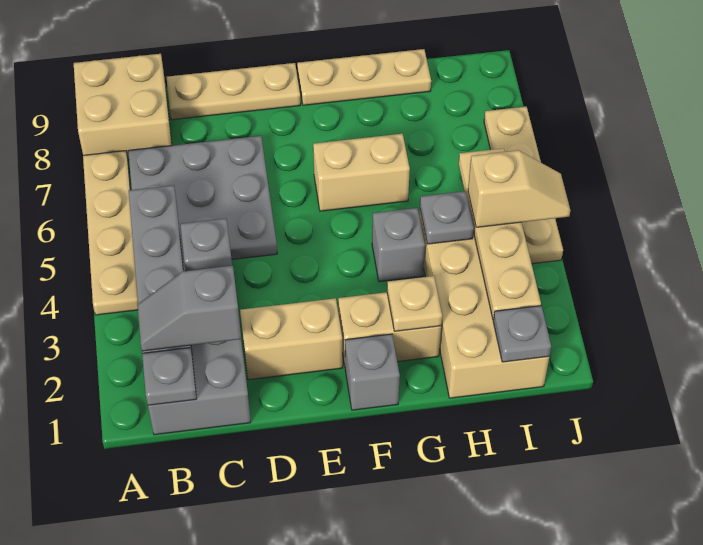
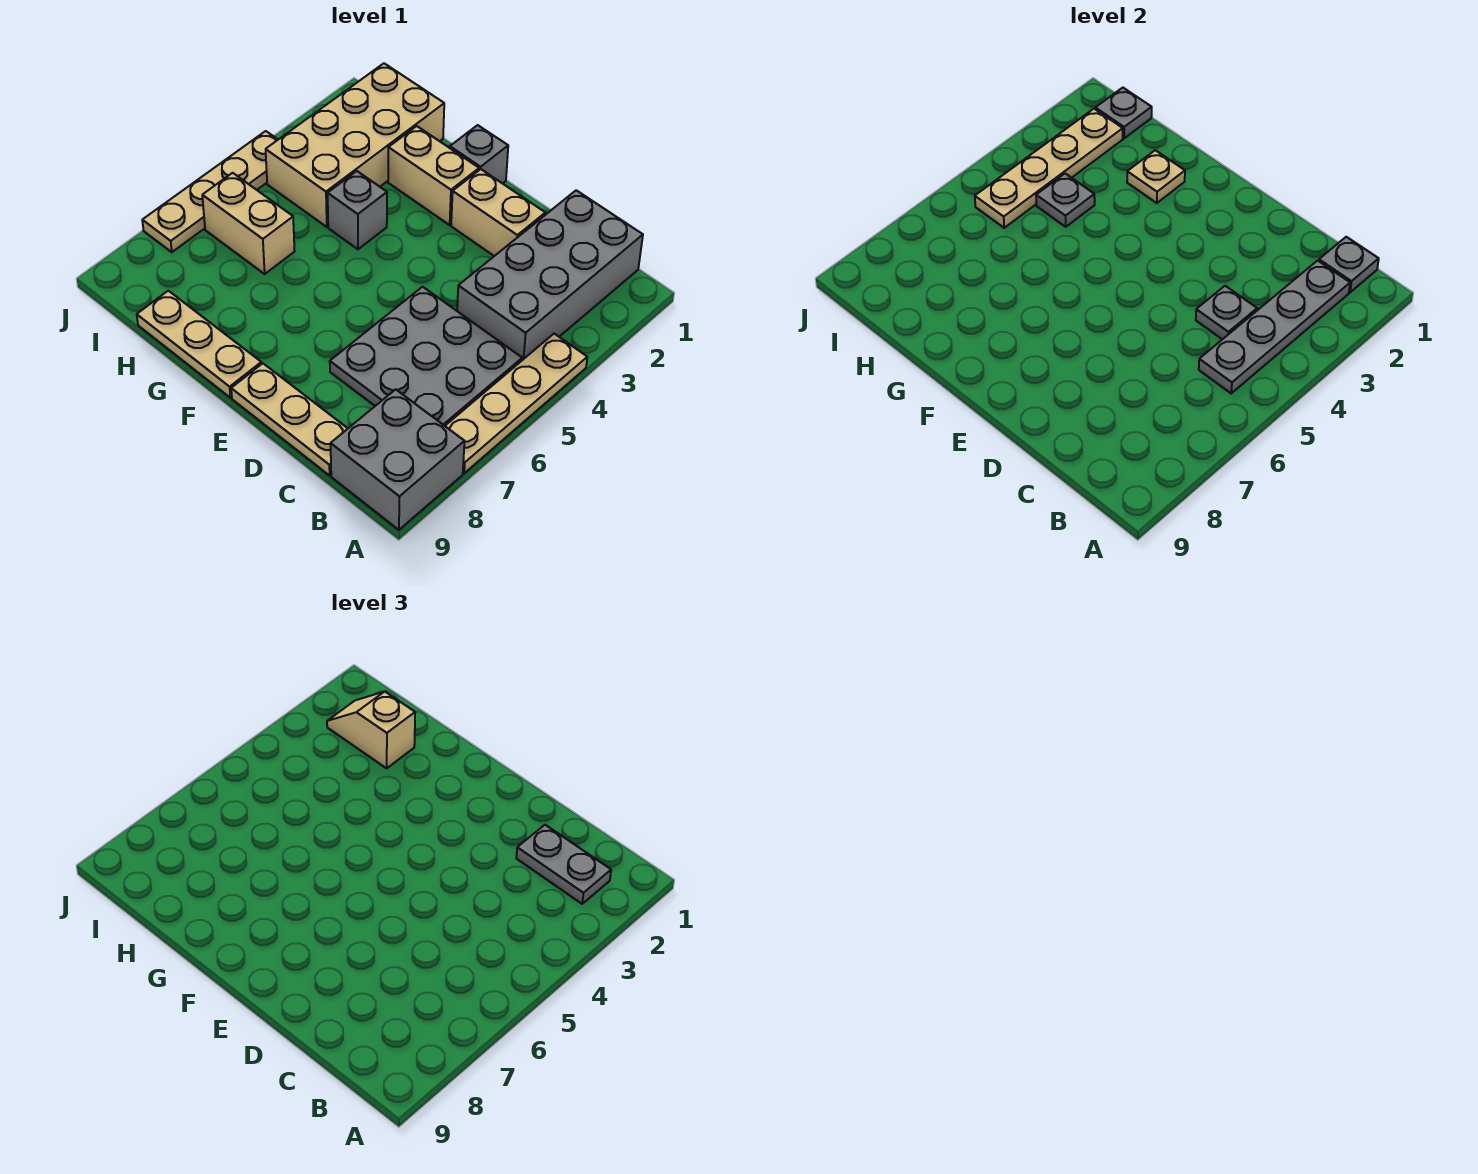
tan brick A8:B9 level 1 -> grey brick A8:B9 level 1
grey slope B2:C2 level 3 top C -> grey plate B2:C2 level 3
tan brick F6:G6 level 1 -> tan brick H6:I6 level 1
tan slope I4:J4 level 3 top I -> tan slope H2:I2 level 3 top H

